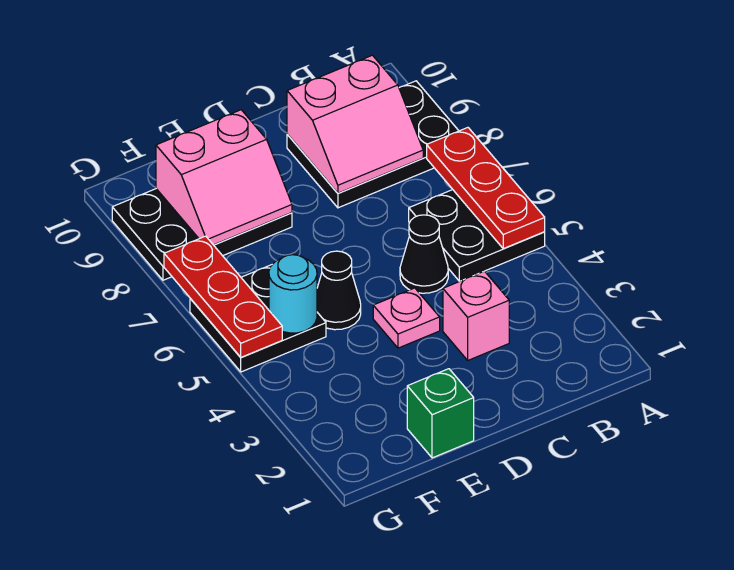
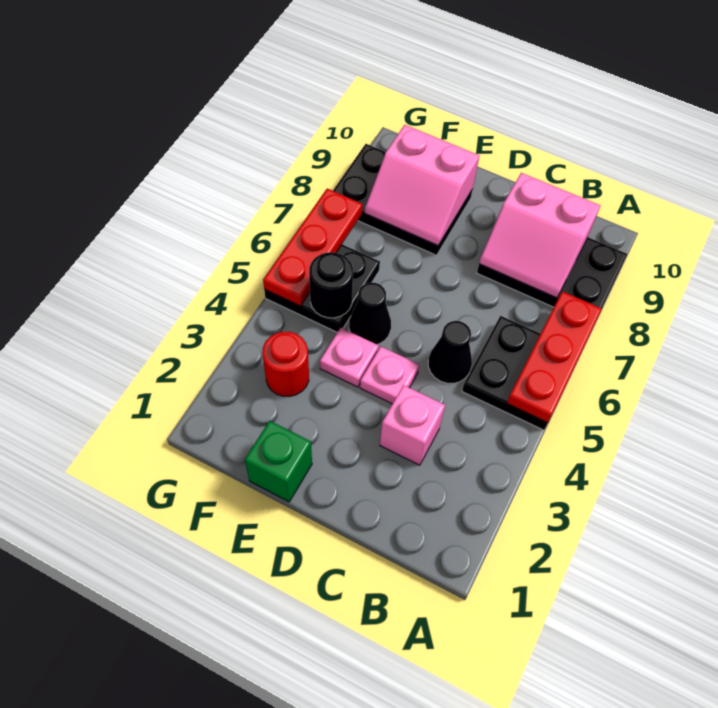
none -> pink plate E4 level 1
none -> red round brick F3 level 1
cyan round brick F5 level 2 -> black round brick F5 level 2

